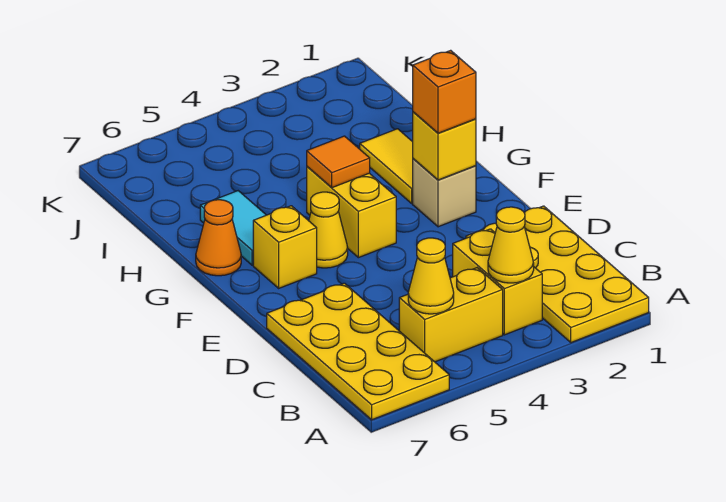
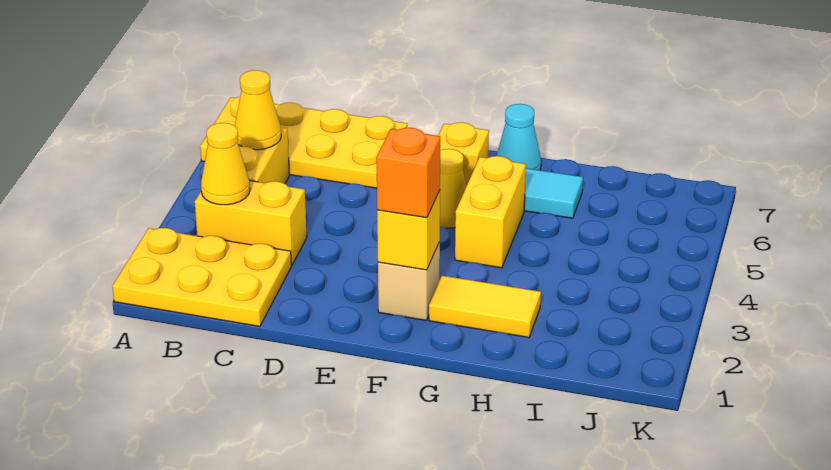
yellow plate A1:D2 level 1 -> yellow plate A1:C2 level 1
yellow brick F4:G4 level 1 -> yellow brick G4:G5 level 1
orange tile G4 level 2 -> none
orange cone G7 level 1 -> cyan cone G7 level 1

